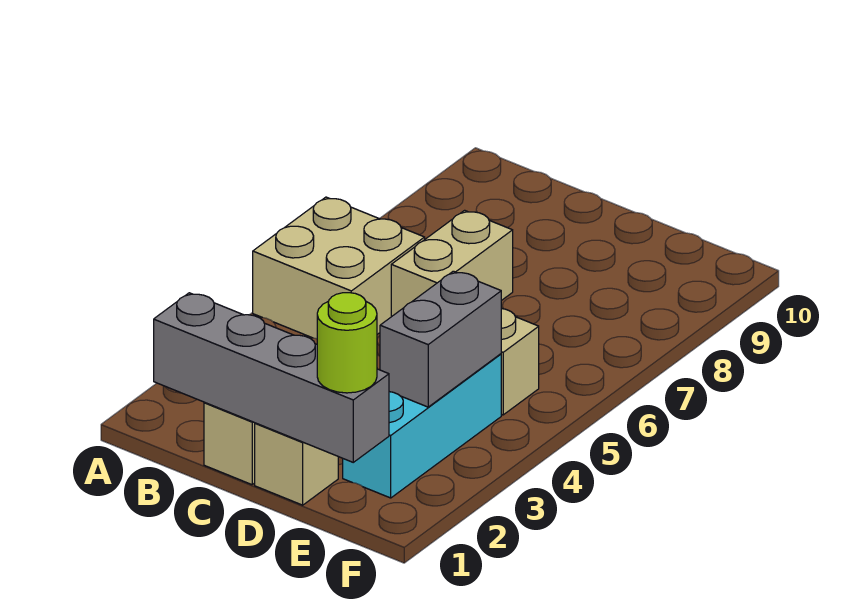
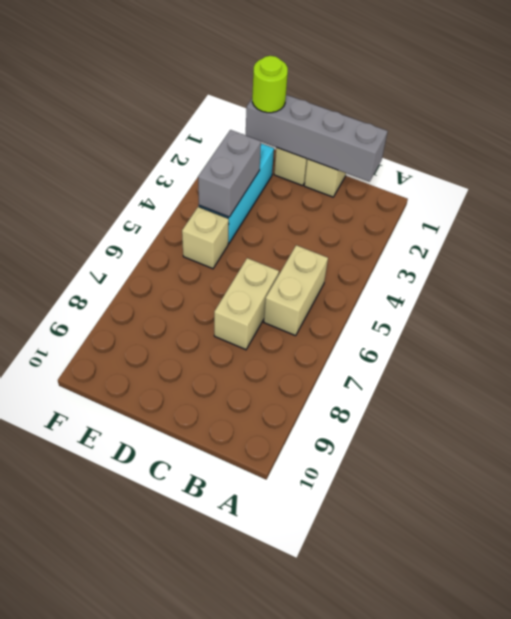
tan brick A5:B6 level 1 -> tan brick B5:B6 level 1

